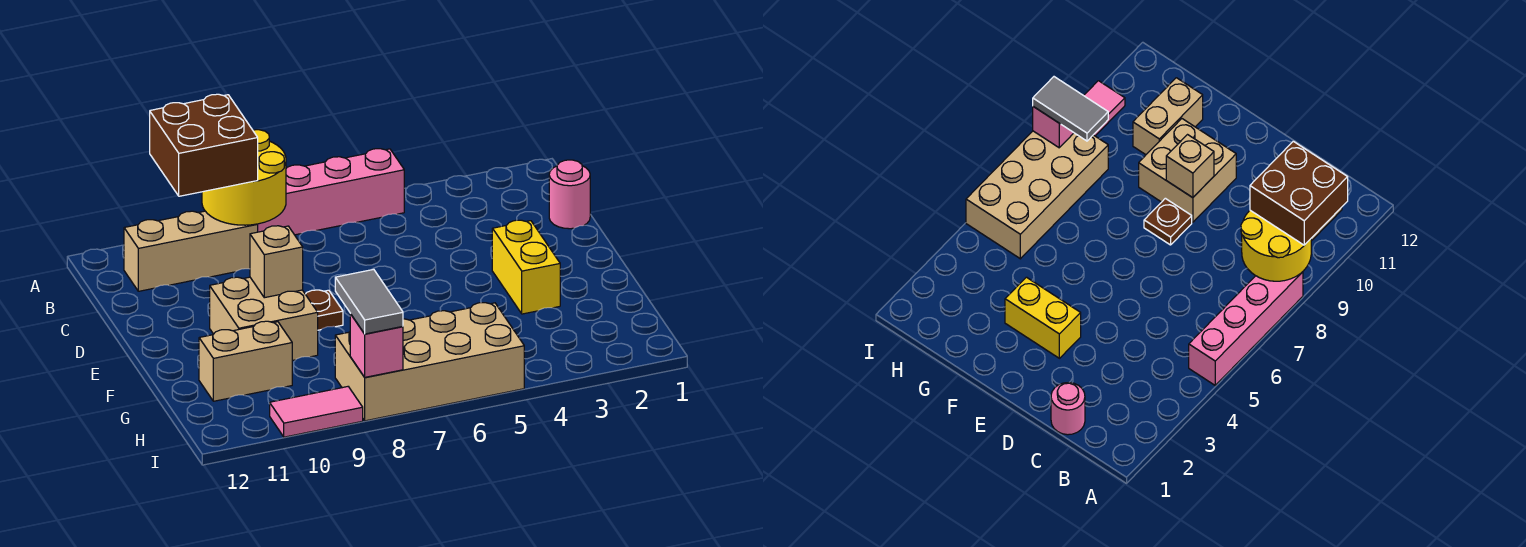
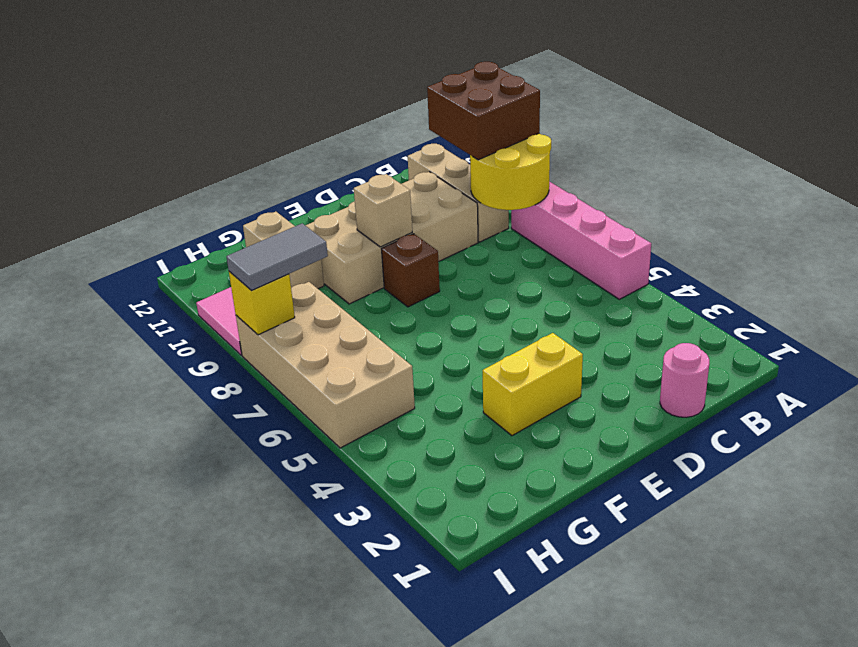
brown plate E8 level 1 -> brown brick E8 level 1
tan brick E9:F10 level 1 -> tan brick C9:F10 level 1
pink brick I8 level 2 -> yellow brick I8 level 2

